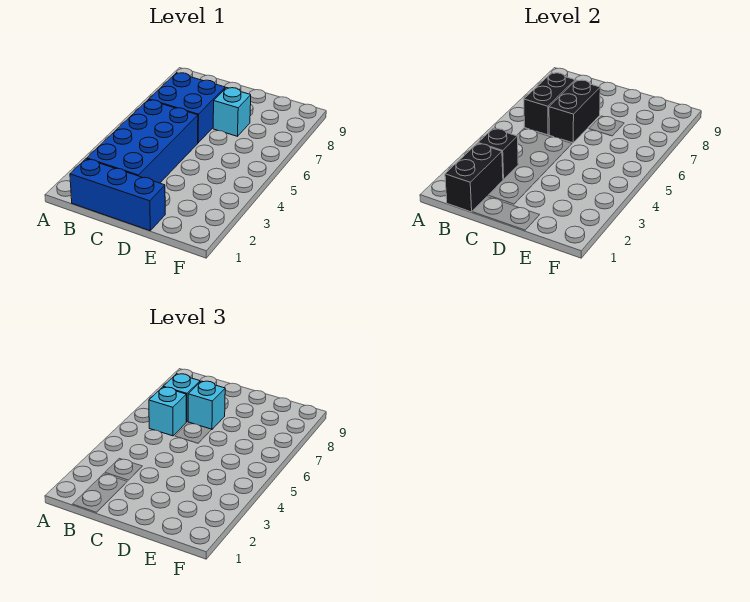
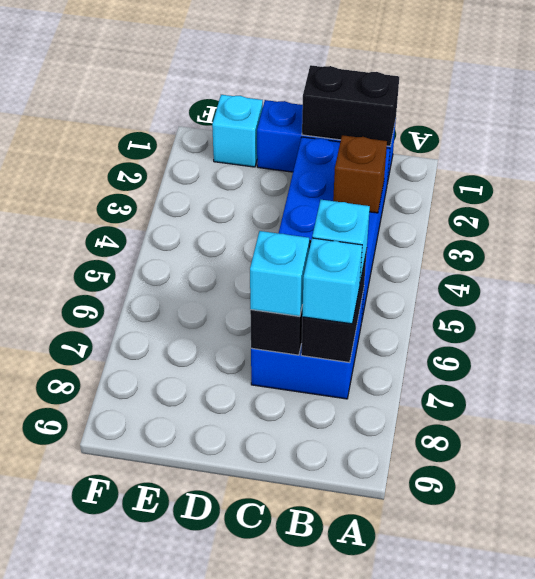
black brick B1:B2 level 2 -> black brick B1:C1 level 2
black brick B3 level 2 -> brown brick B3 level 2
cyan brick D7 level 1 -> cyan brick E1 level 1

